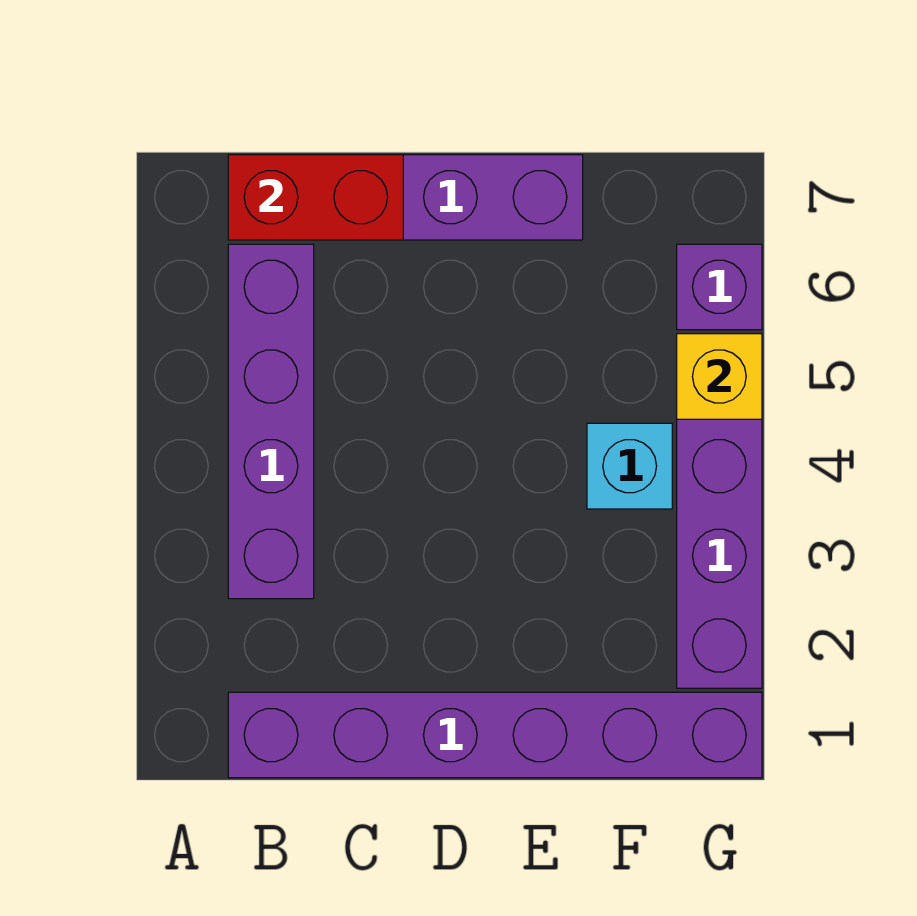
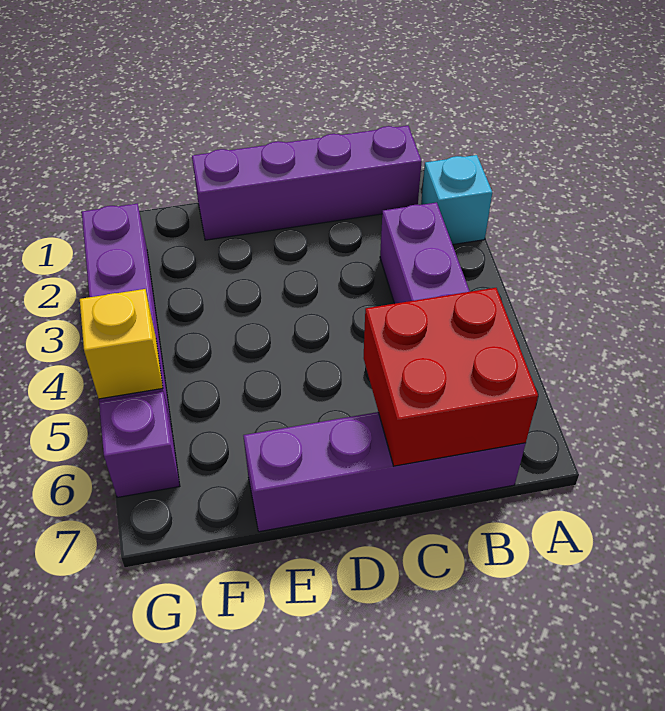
purple brick B1:G1 level 1 -> purple brick B1:E1 level 1
red brick B7:C7 level 2 -> red brick B6:C7 level 2
cyan brick F4 level 1 -> cyan brick A2 level 1

